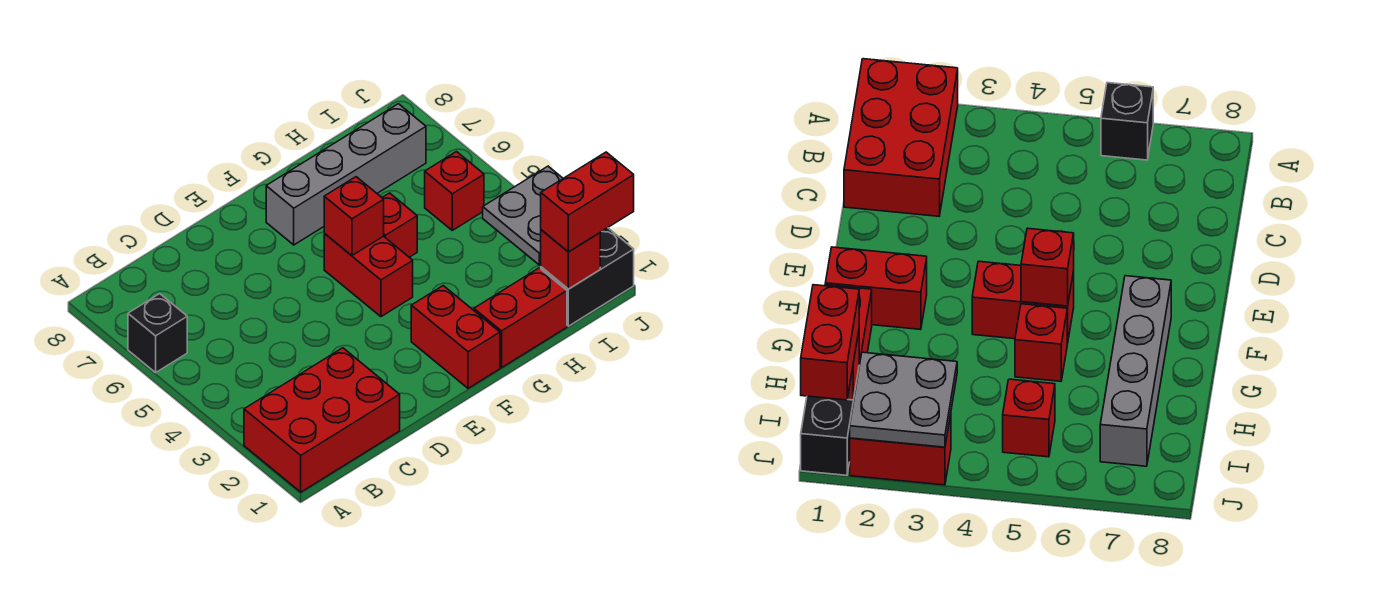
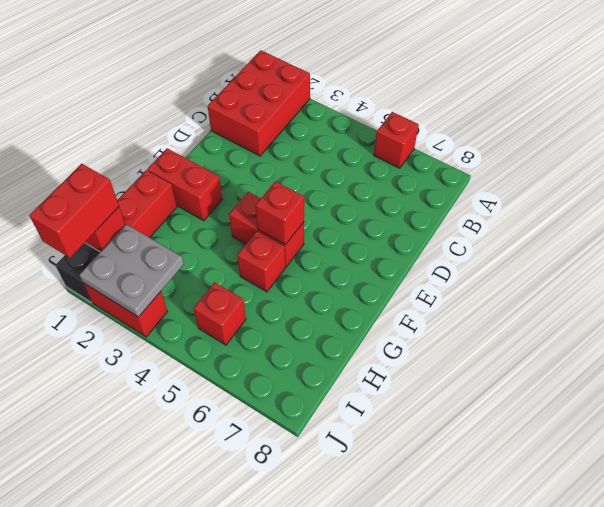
black brick A6 level 1 -> red brick A6 level 1
grey brick F7:I7 level 1 -> none

